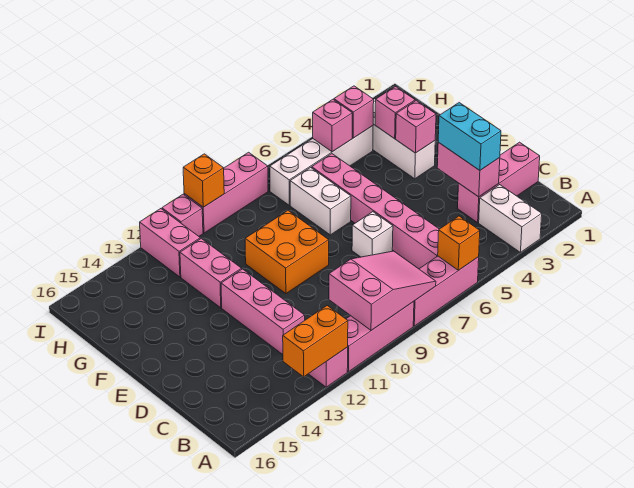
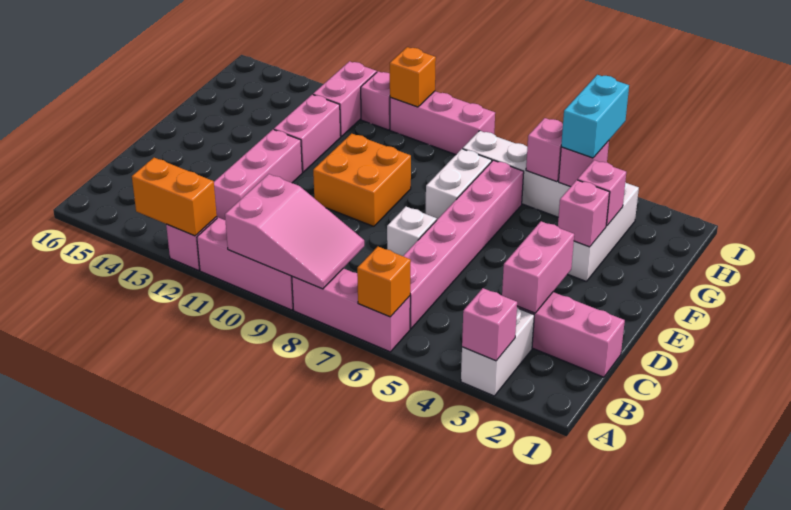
none -> pink brick A3 level 2
cyan brick C3:D3 level 3 -> cyan brick H4:I4 level 3

